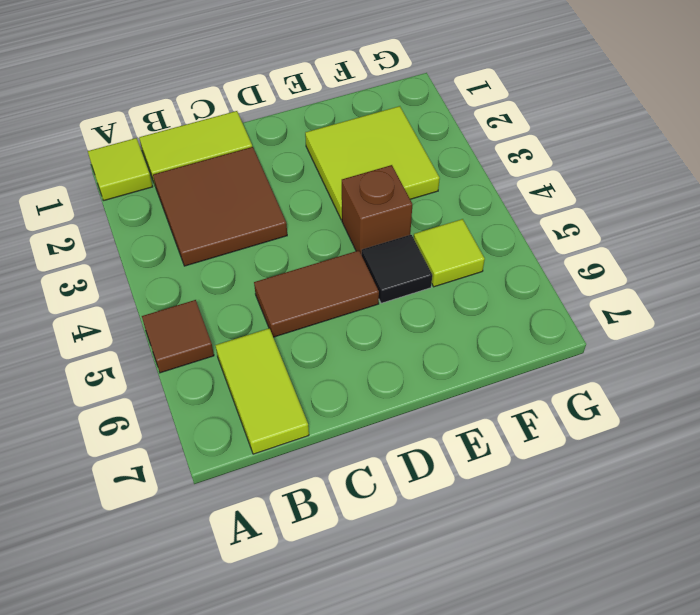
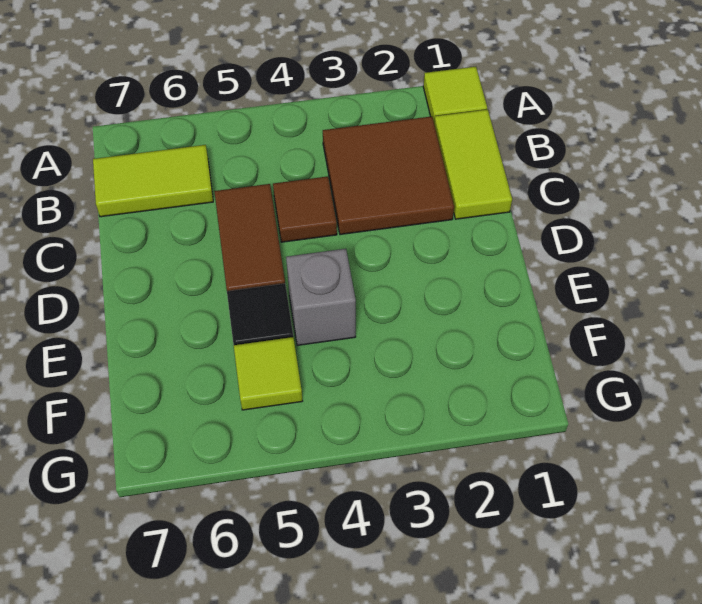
brown tile A5 level 1 -> brown tile C4 level 1
lime tile E2:F3 level 1 -> none
brown brick E4 level 1 -> grey brick E4 level 1

